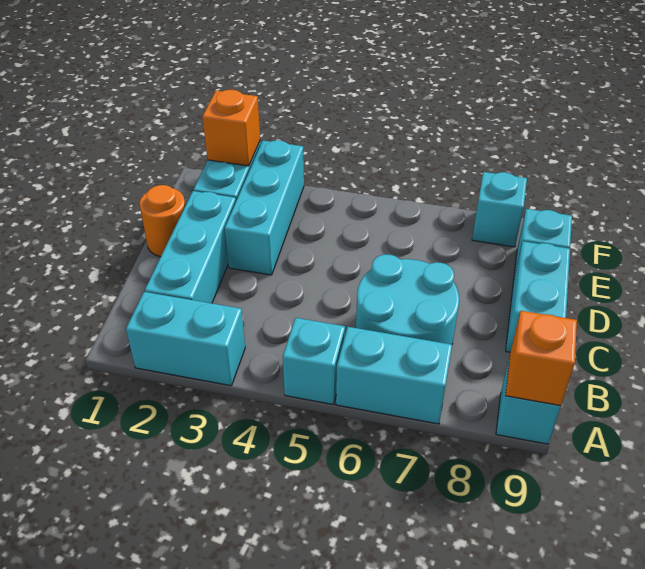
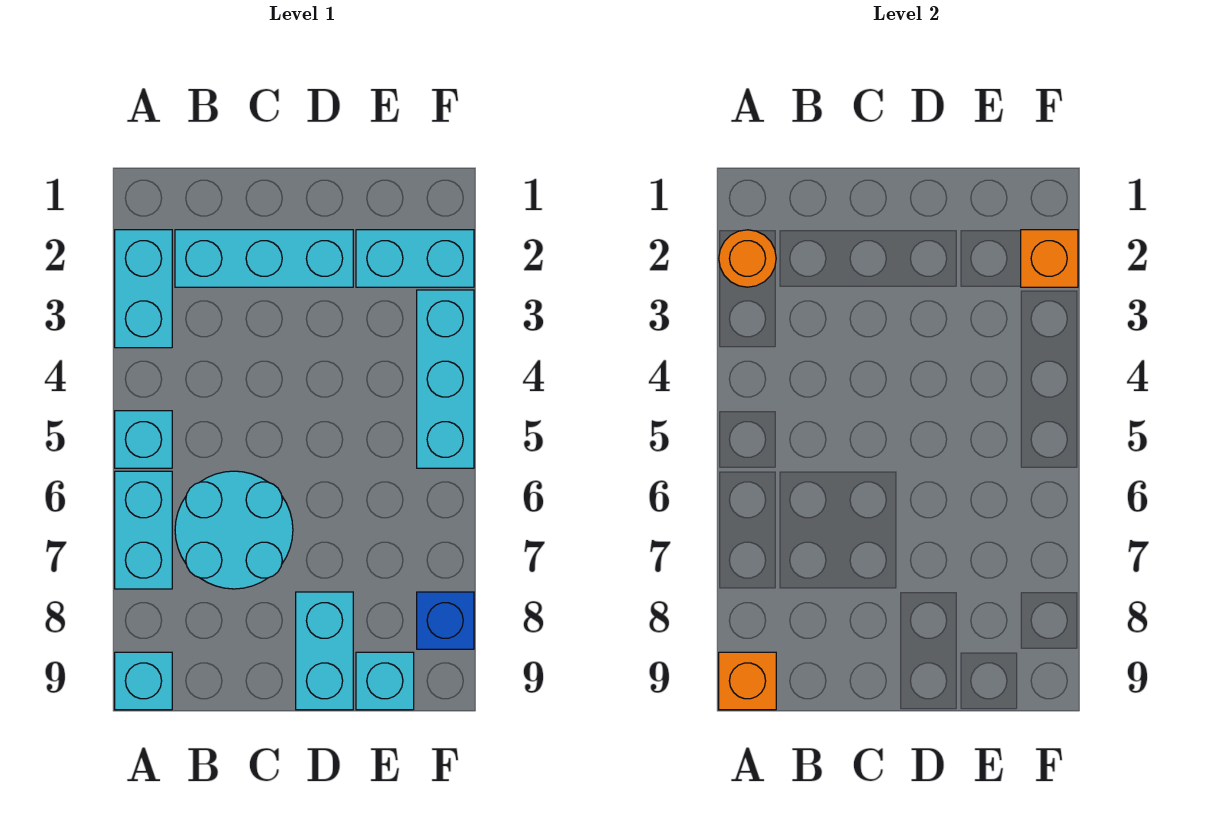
cyan brick C9:D9 level 1 -> cyan brick D8:D9 level 1
orange round brick D1 level 1 -> orange round brick A2 level 2
cyan brick D3:F3 level 1 -> cyan brick F3:F5 level 1
cyan brick F8 level 1 -> blue brick F8 level 1

